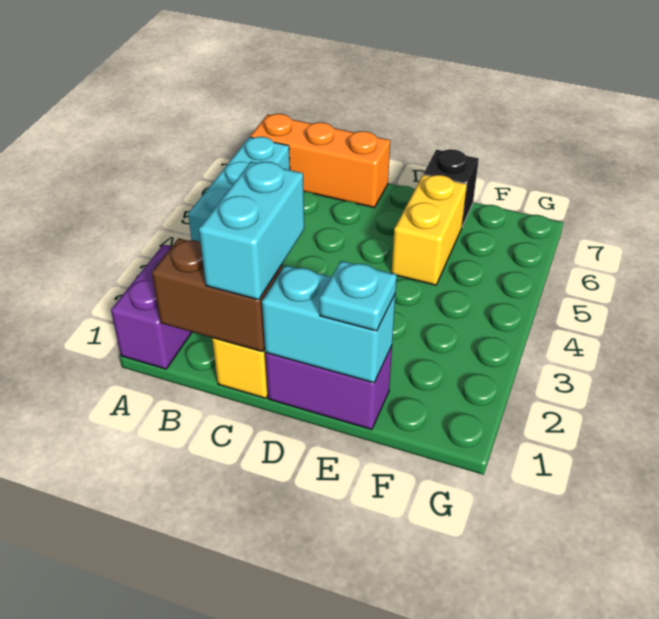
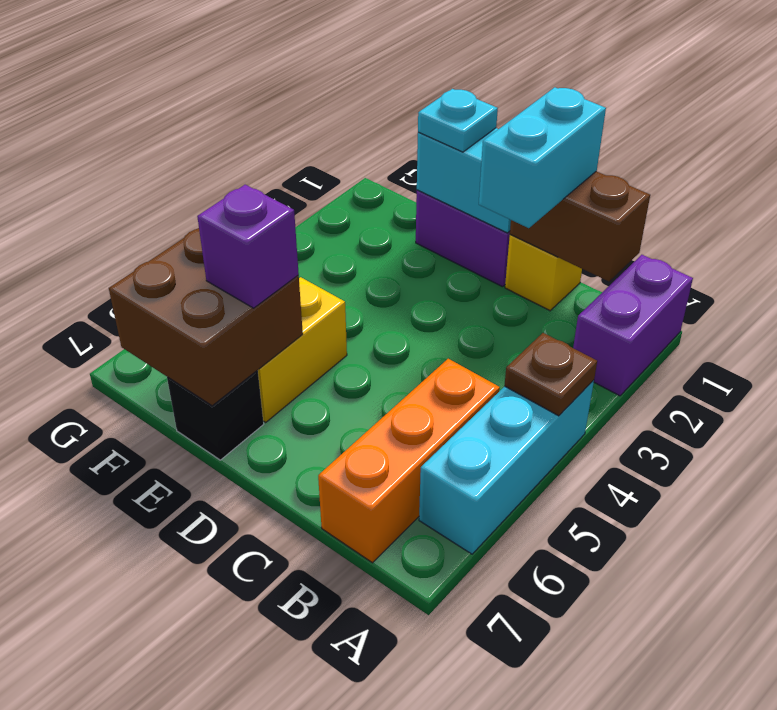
none -> brown plate A4 level 2
orange brick A7:C7 level 1 -> orange brick B5:B7 level 1
none -> brown brick E6:F7 level 2
none -> purple brick E6 level 3

